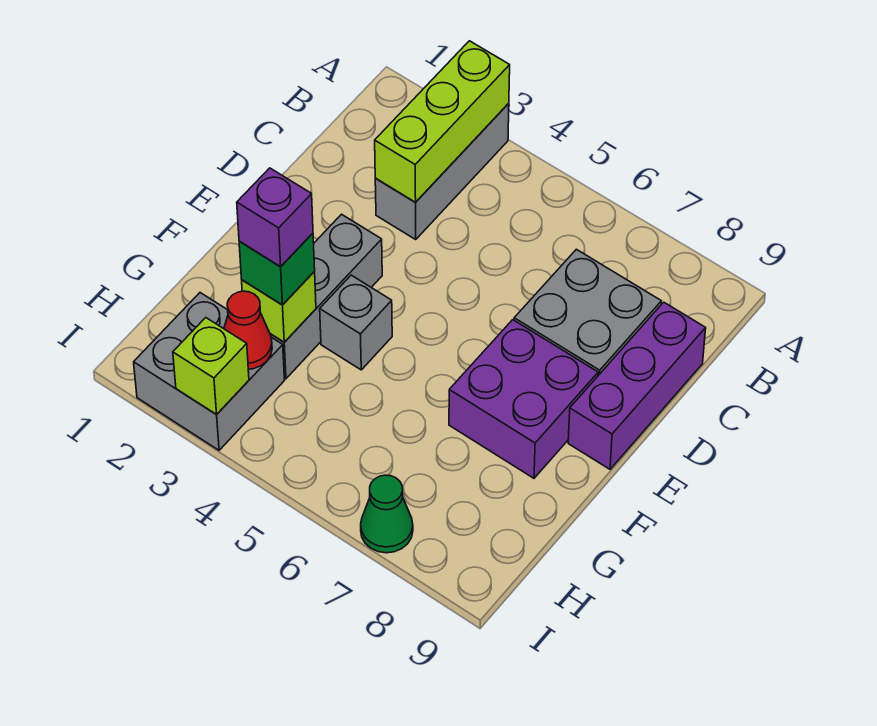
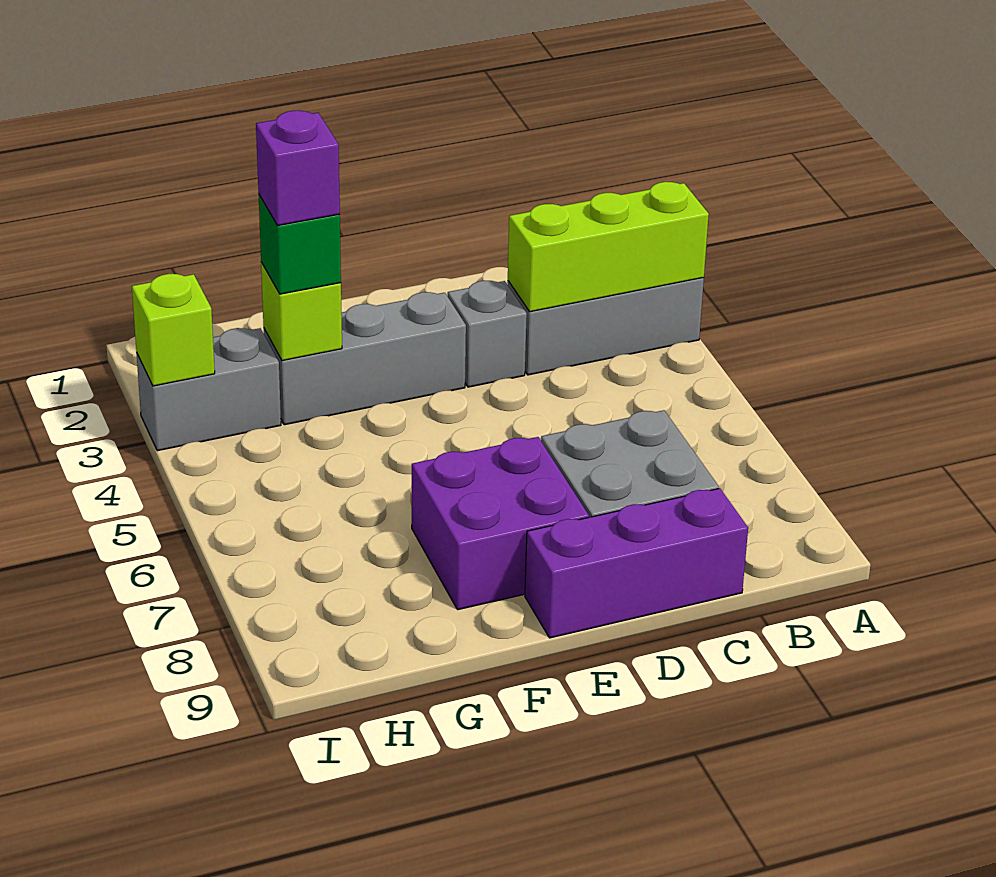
grey brick F4 level 1 -> grey brick D3 level 1
grey brick H2:I3 level 1 -> grey brick H3:I3 level 1
red cone H3 level 2 -> none
green cone I7 level 1 -> none

